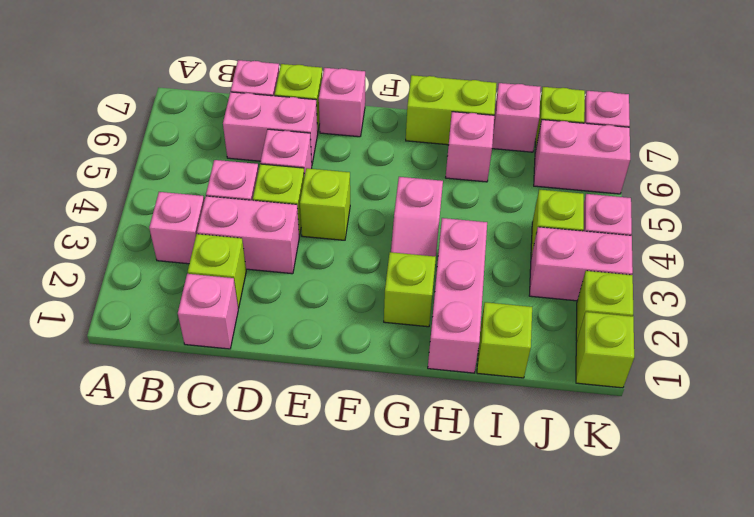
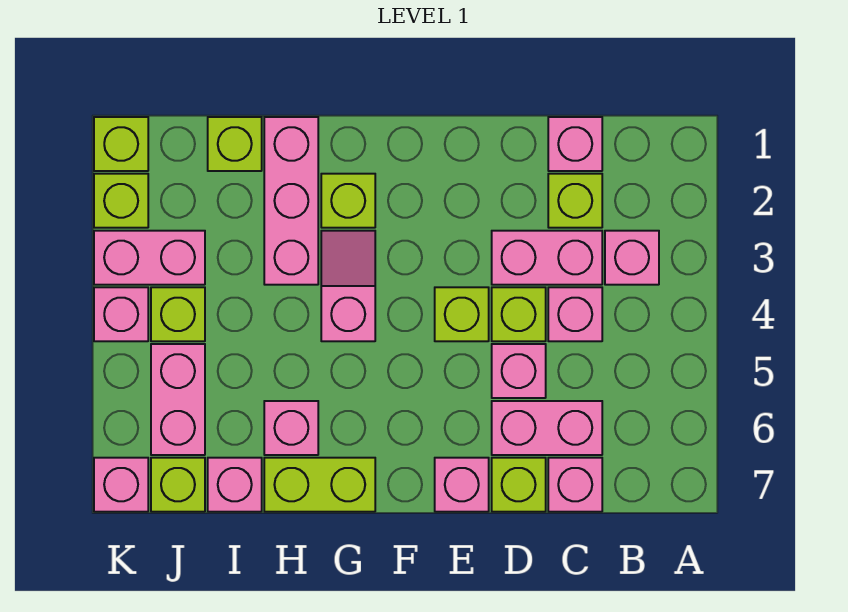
pink brick J6:K6 level 1 -> pink brick J5:J6 level 1

